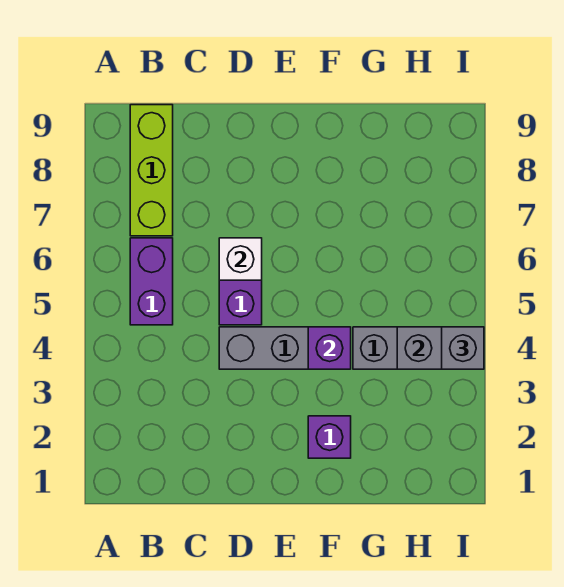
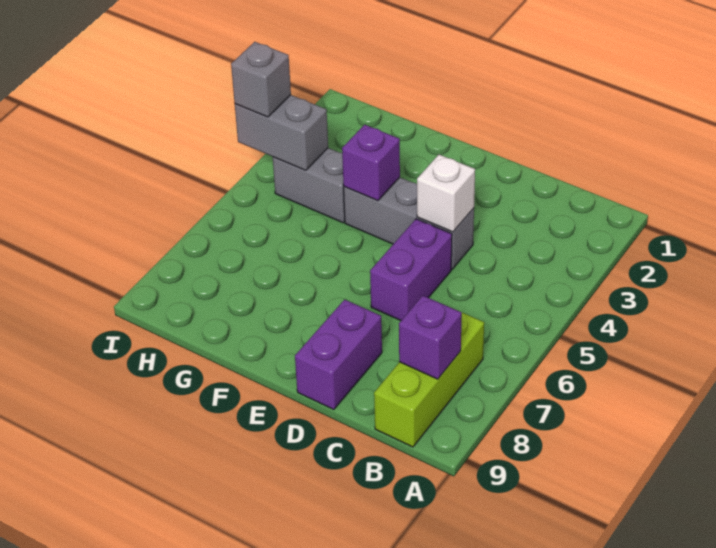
purple brick B5:B6 level 1 -> purple brick D8:D9 level 1
white brick D6 level 2 -> white brick D4 level 2
purple brick F2 level 1 -> purple brick B8 level 2

